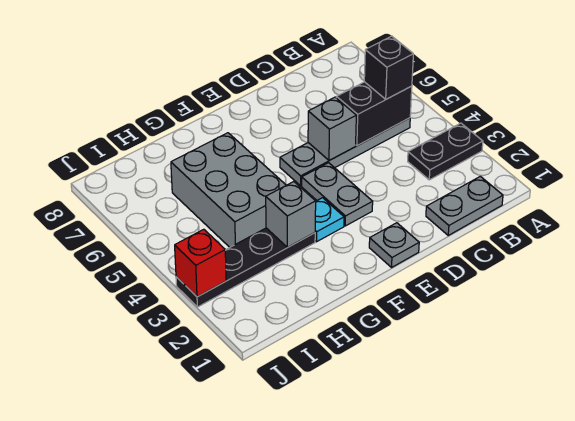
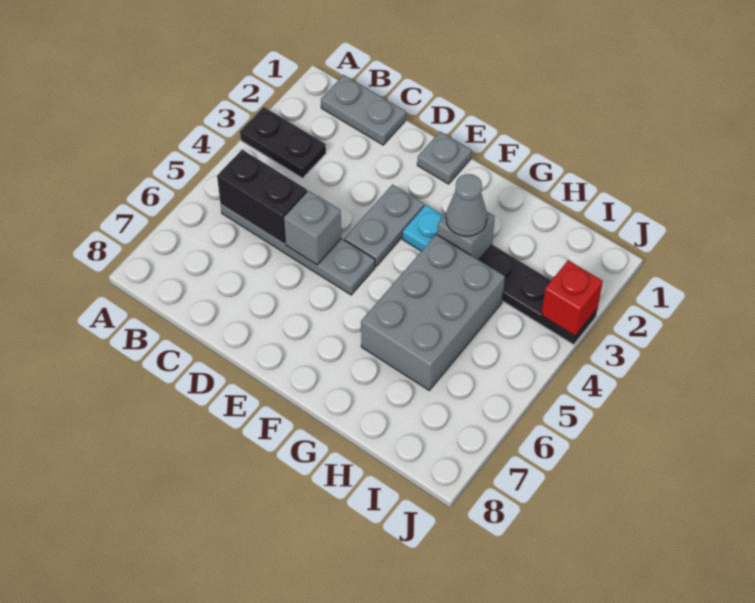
black brick B5 level 3 -> none
none -> grey cone G3 level 3

